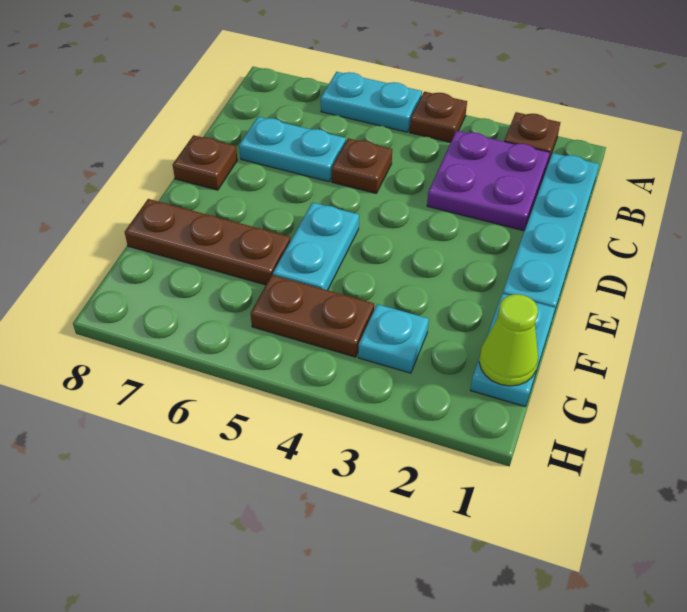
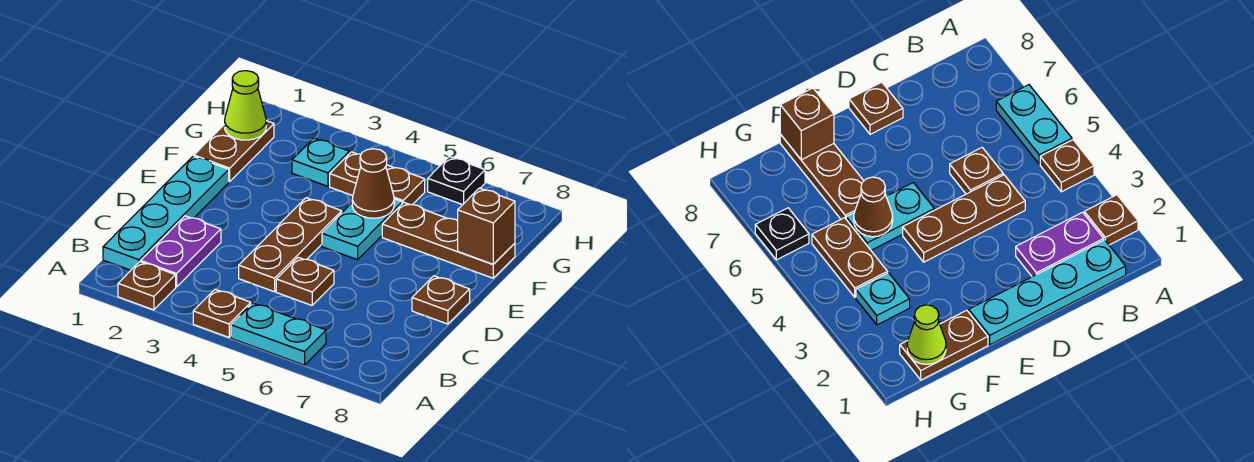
purple plate B2:C3 level 1 -> purple plate B2:C2 level 1
none -> brown plate C4:E4 level 1
cyan plate C6:C7 level 1 -> none
cyan plate F1:G1 level 1 -> brown plate F1:G1 level 1
none -> brown cone F5 level 2
none -> brown brick F8 level 2
none -> black plate H6 level 1

